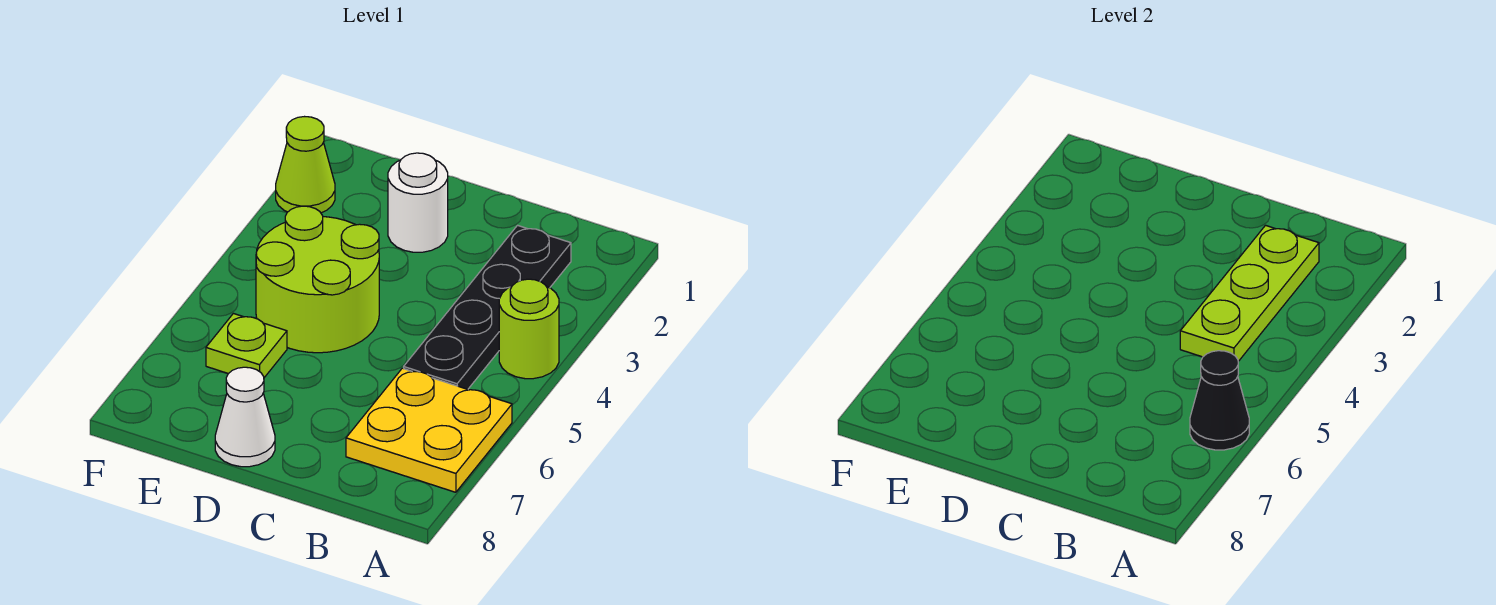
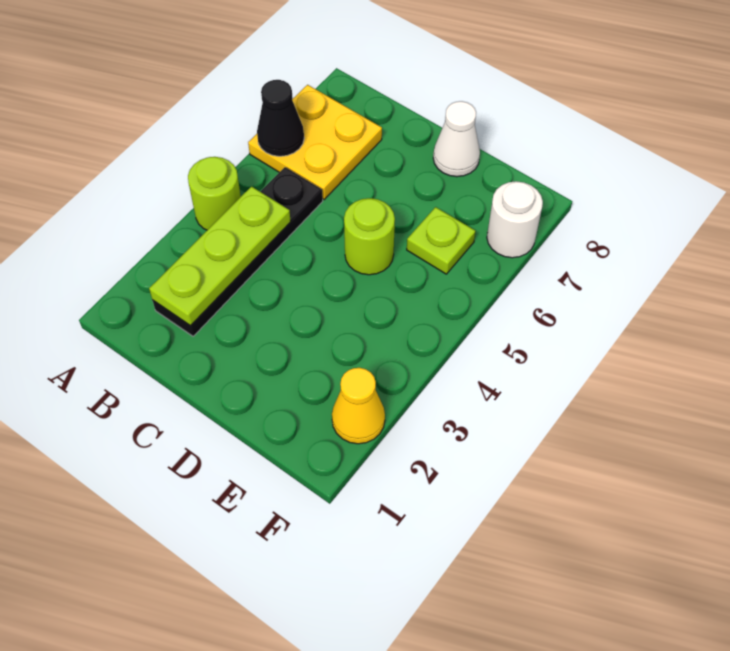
white round brick D2 level 1 -> white round brick F7 level 1
lime round brick D4:E5 level 1 -> lime round brick D5 level 1
lime cone F2 level 1 -> yellow cone F2 level 1

